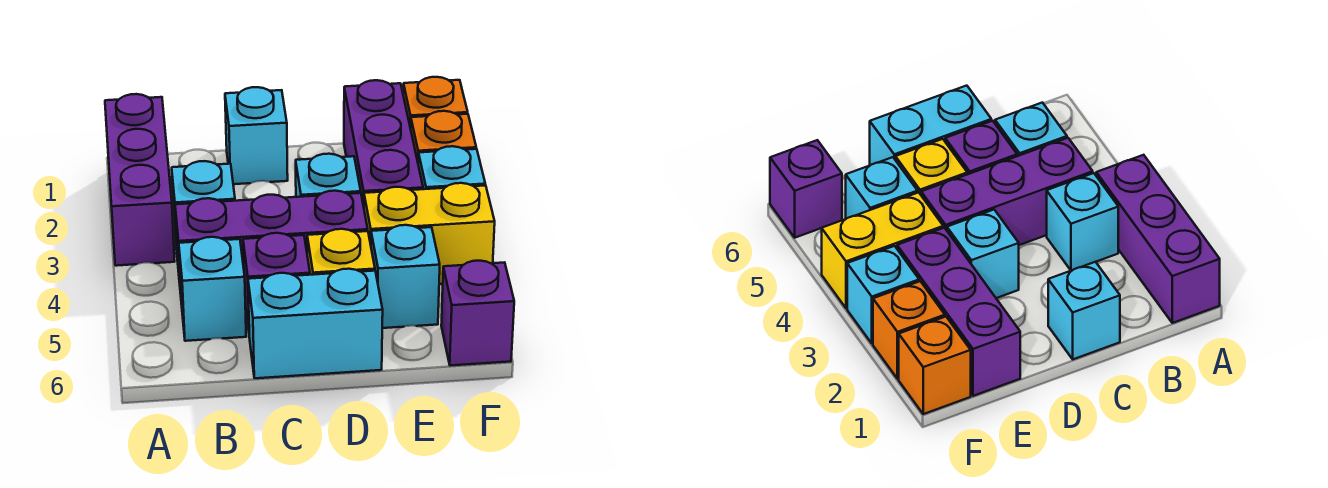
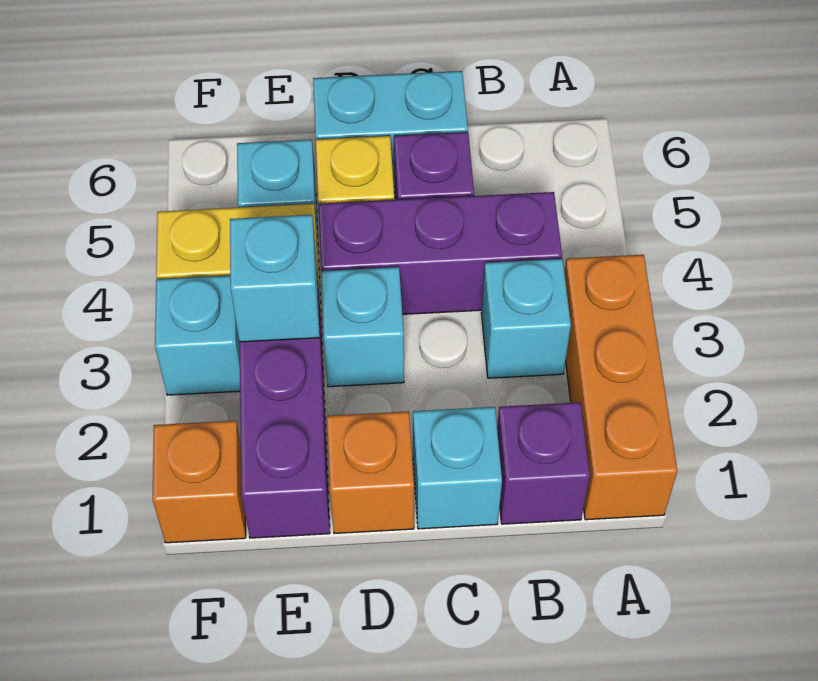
purple brick A1:A3 level 1 -> orange brick A1:A3 level 1
cyan brick B5 level 1 -> cyan brick E3 level 2
orange brick F2 level 1 -> orange brick D1 level 1
purple brick F6 level 1 -> purple brick B1 level 1

